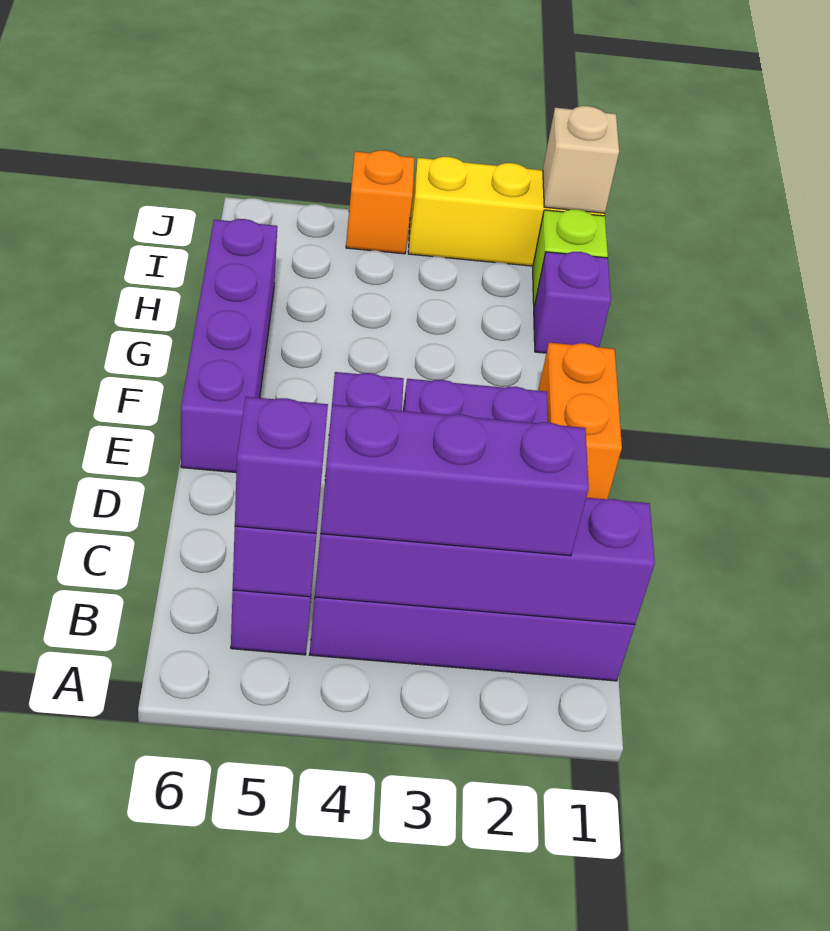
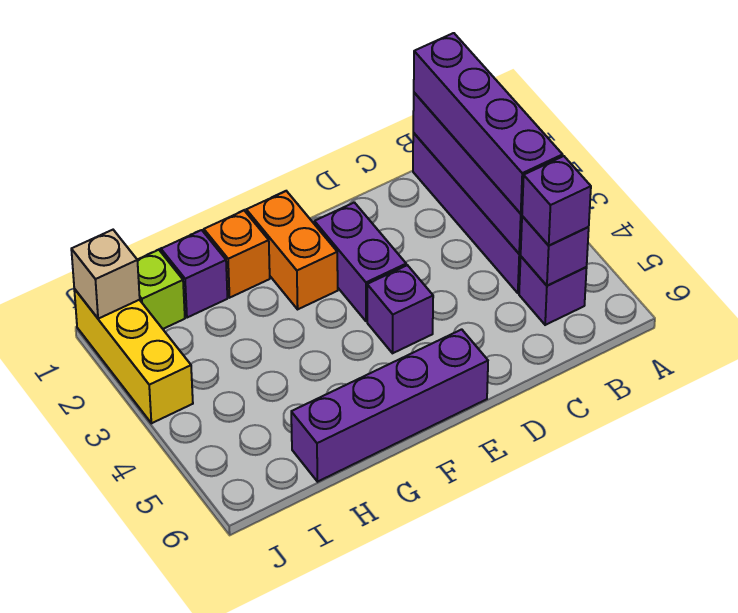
purple brick B2:B4 level 3 -> purple brick B1:B4 level 3
orange brick E1:F1 level 1 -> orange brick F1:F2 level 1
orange brick J4 level 1 -> orange brick G1 level 1

